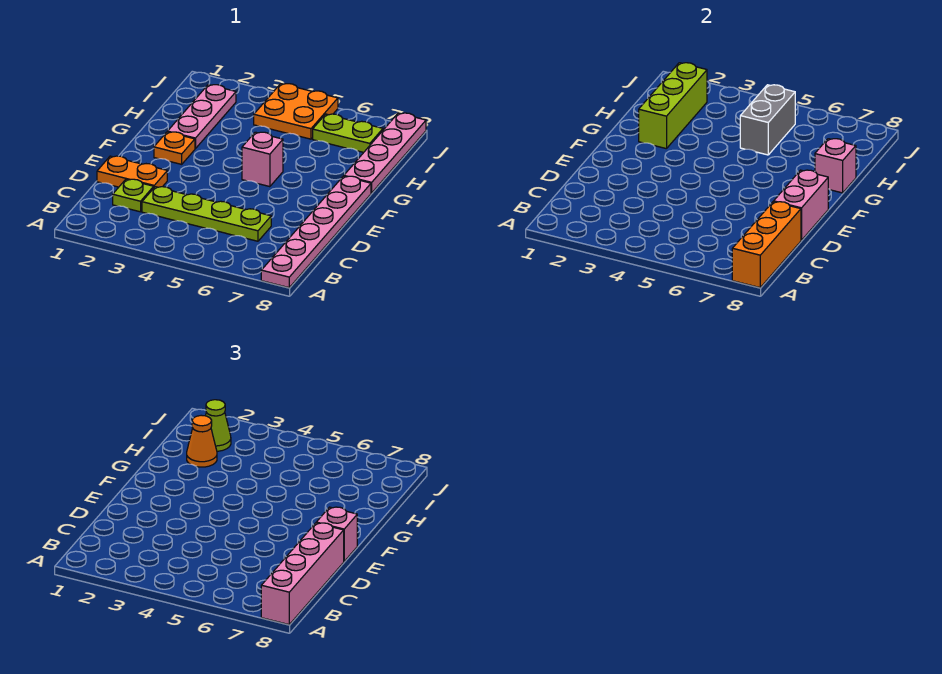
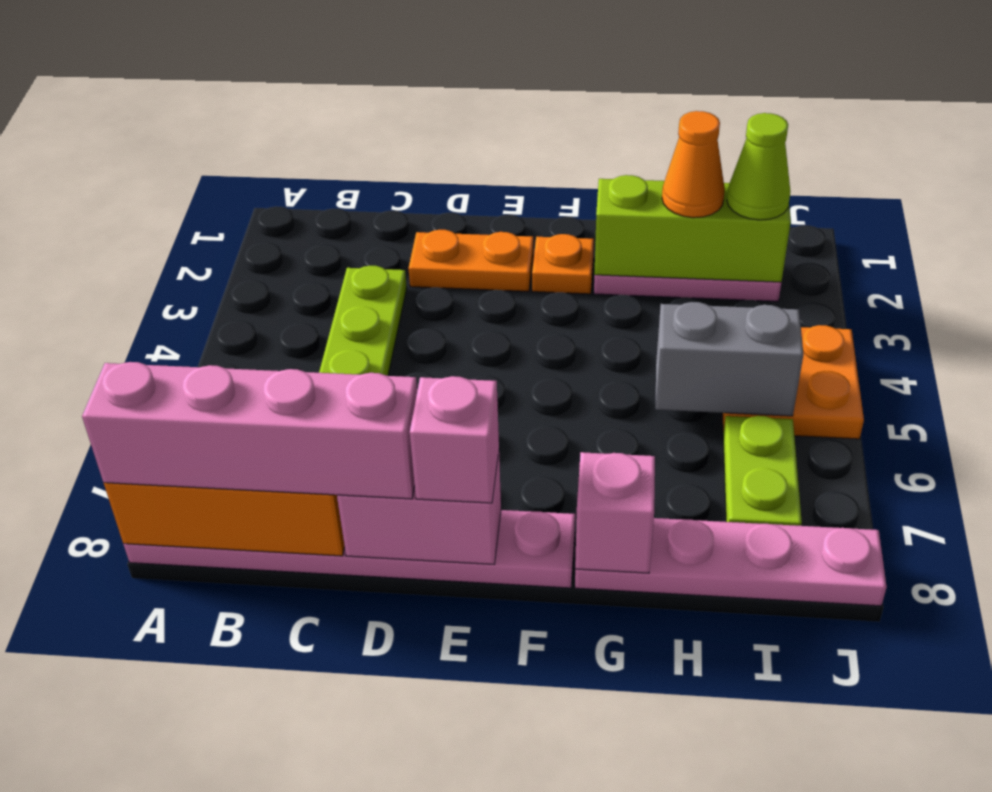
lime plate C2 level 1 -> none
orange plate D1:D2 level 1 -> orange plate D2:E2 level 1
pink brick F5 level 1 -> none

